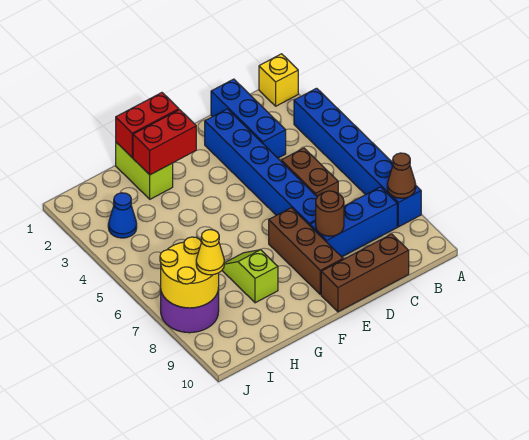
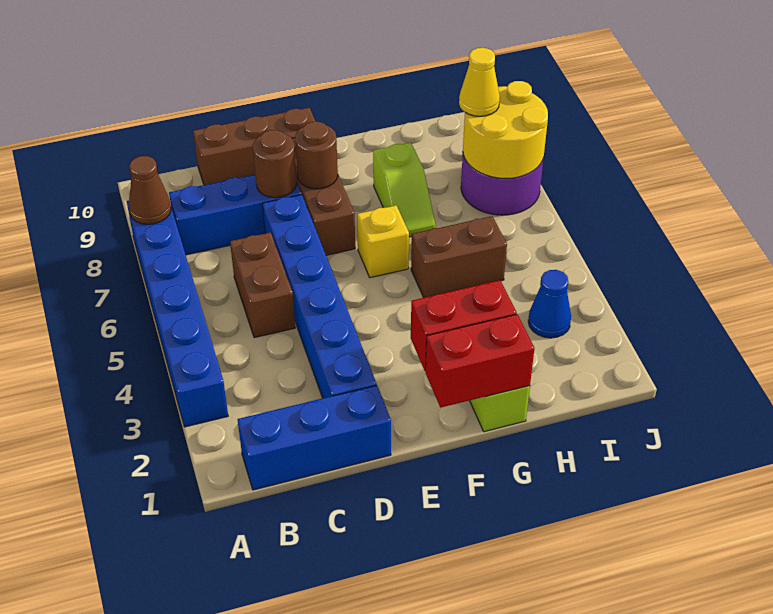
yellow brick A1 level 1 -> yellow brick F6 level 1
blue brick C1:C3 level 1 -> blue brick B1:D1 level 1
none -> brown round brick E8 level 2
none -> brown brick G5:H5 level 1

